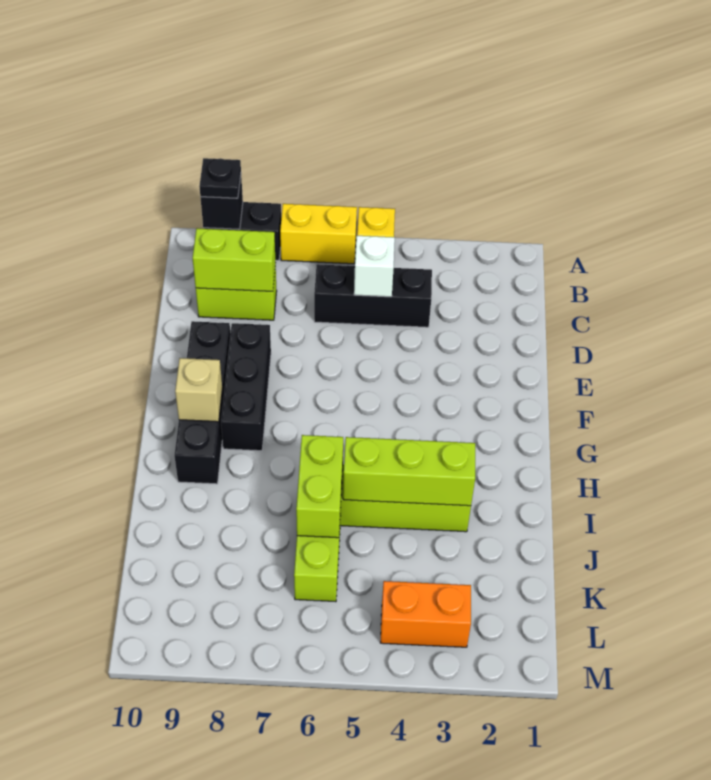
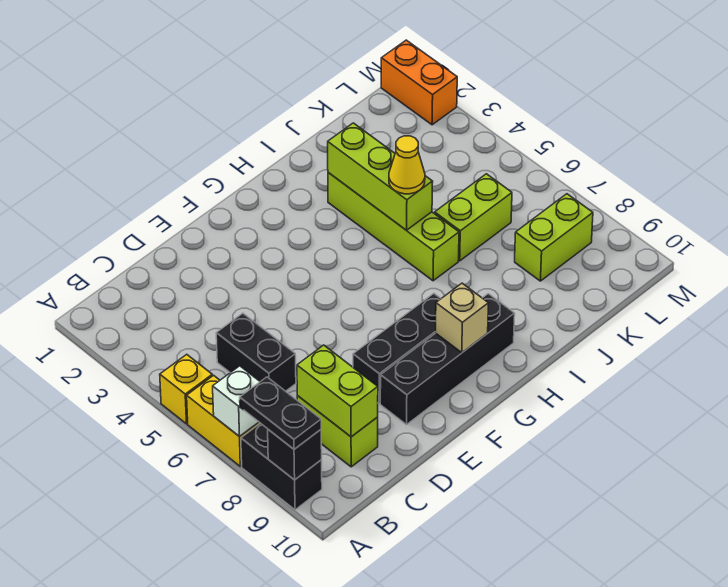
black plate A9 level 3 -> black plate A8:A9 level 3
black brick C4:C6 level 1 -> black brick C5:C6 level 1
white brick C5 level 2 -> white brick A7 level 2
none -> yellow cone I5 level 3
lime brick I6:J6 level 2 -> lime brick K8:L8 level 1
orange brick L3:L4 level 1 -> orange brick M1:M2 level 1

